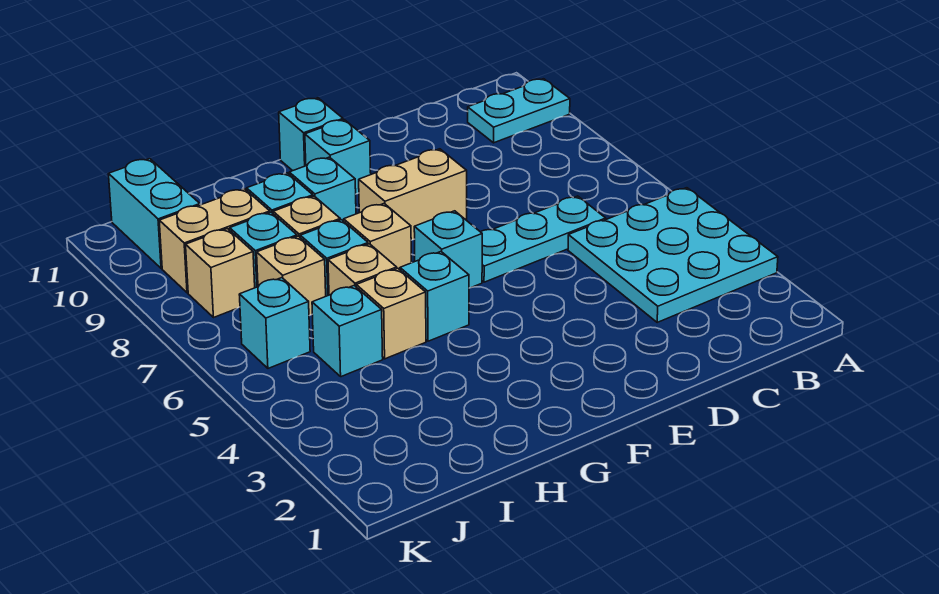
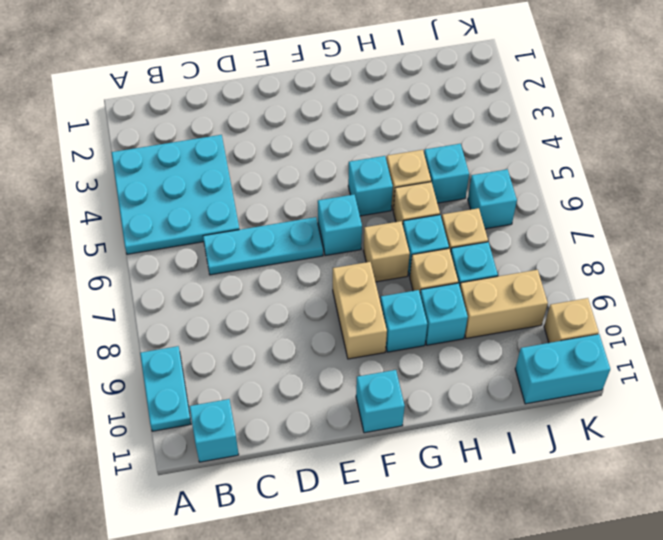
cyan plate A10:B10 level 1 -> cyan plate A9:A10 level 1
tan brick E8:F8 level 1 -> tan brick F8:F9 level 1
cyan brick F10 level 1 -> cyan brick B11 level 1
tan brick J8 level 1 -> tan brick K10 level 1
cyan brick J10:J11 level 1 -> cyan brick J11:K11 level 1

